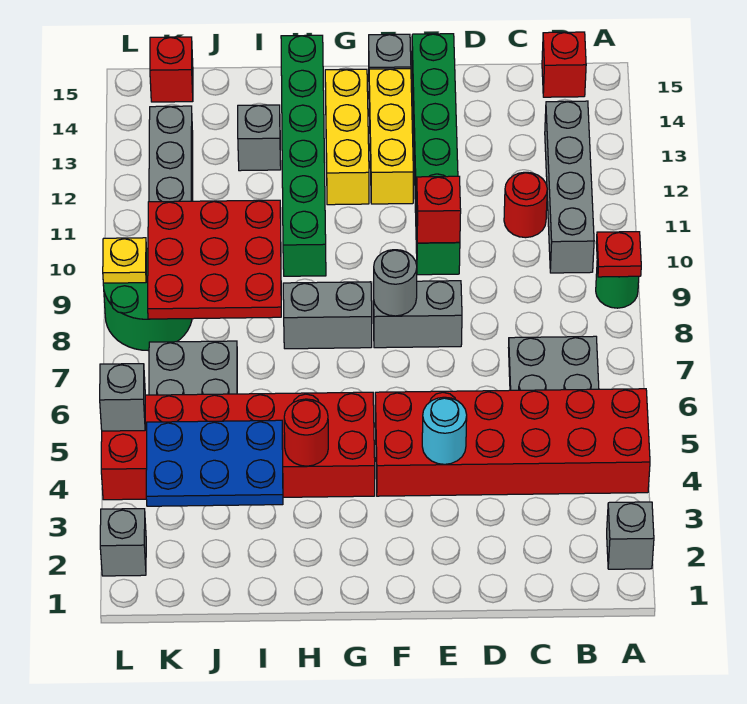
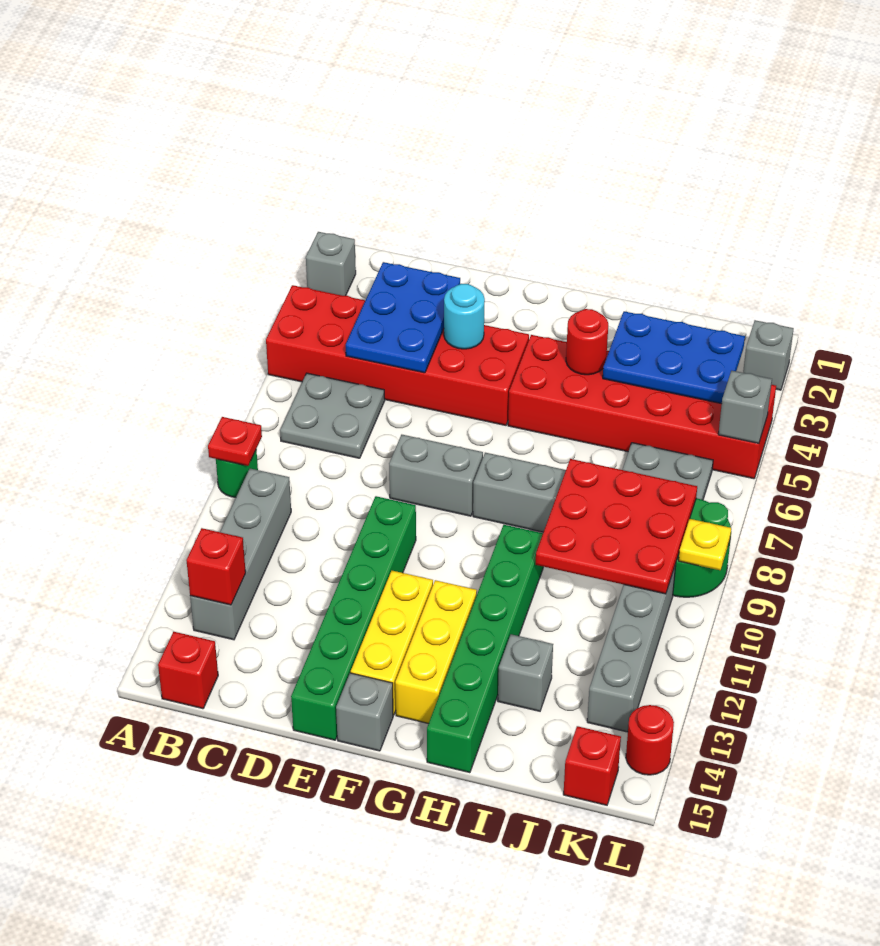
none -> blue plate C3:D5 level 2
red round brick C11 level 1 -> red round brick L14 level 1
red brick E10 level 2 -> red brick B13 level 2
grey round brick F8 level 2 -> none

